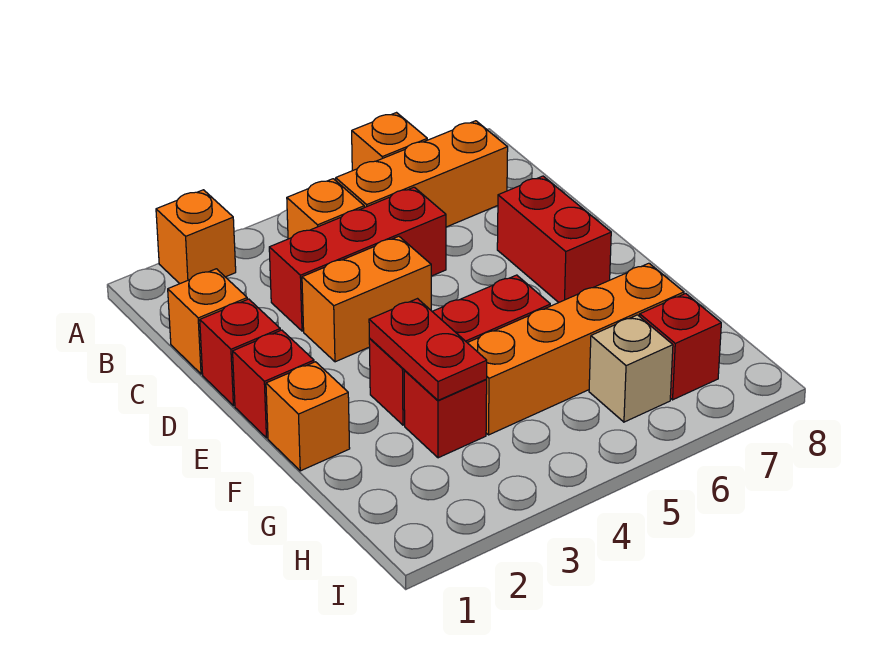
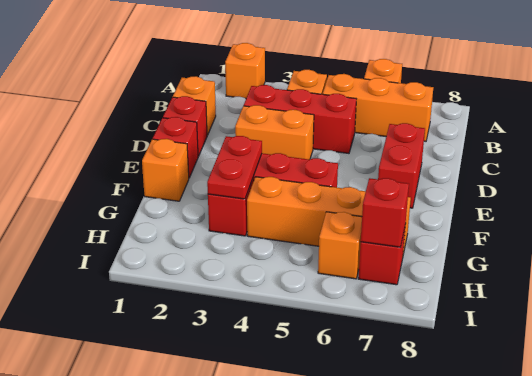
tan brick H6 level 1 -> orange brick H6 level 1
none -> red brick H7 level 2

